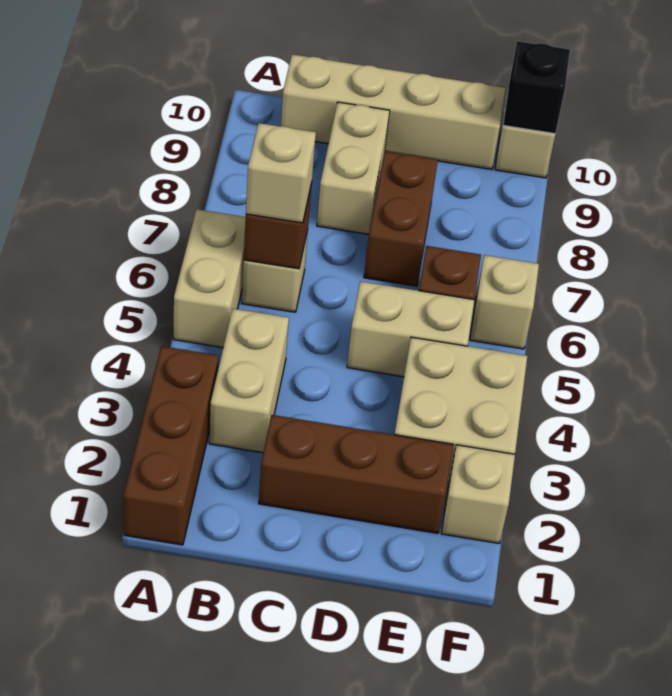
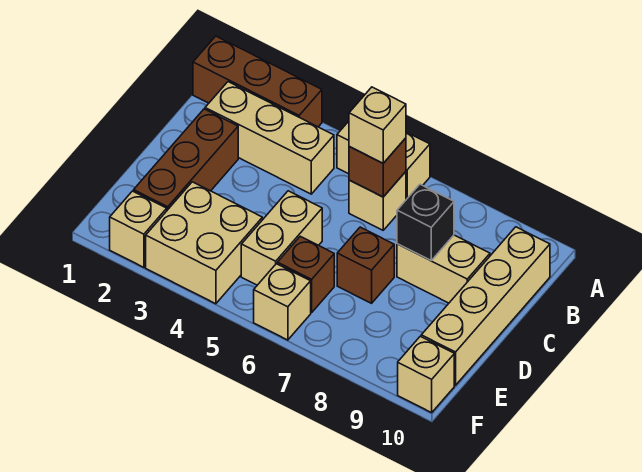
tan brick B3:B4 level 1 -> tan brick B2:B4 level 1
brown brick D7:D8 level 1 -> brown brick D7 level 1
black brick F10 level 2 -> black brick C8 level 2

